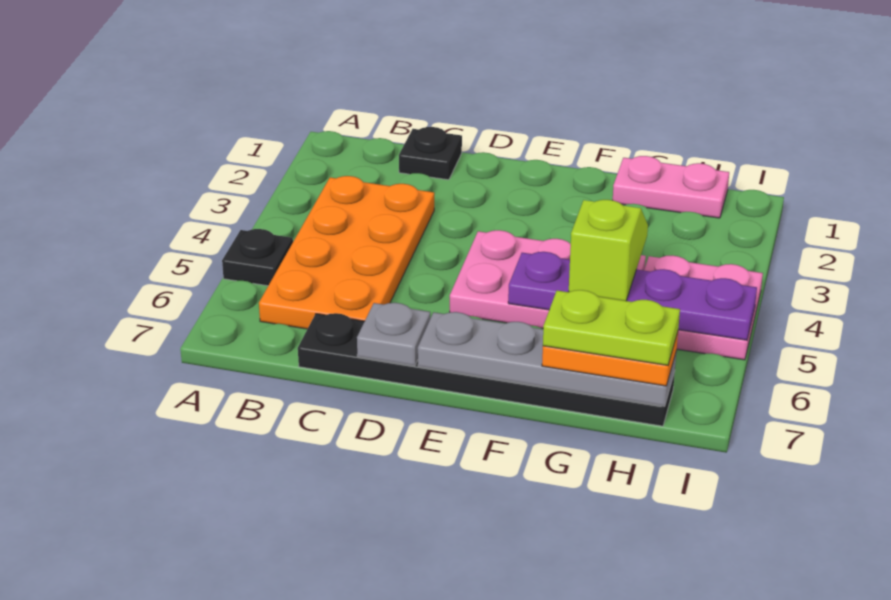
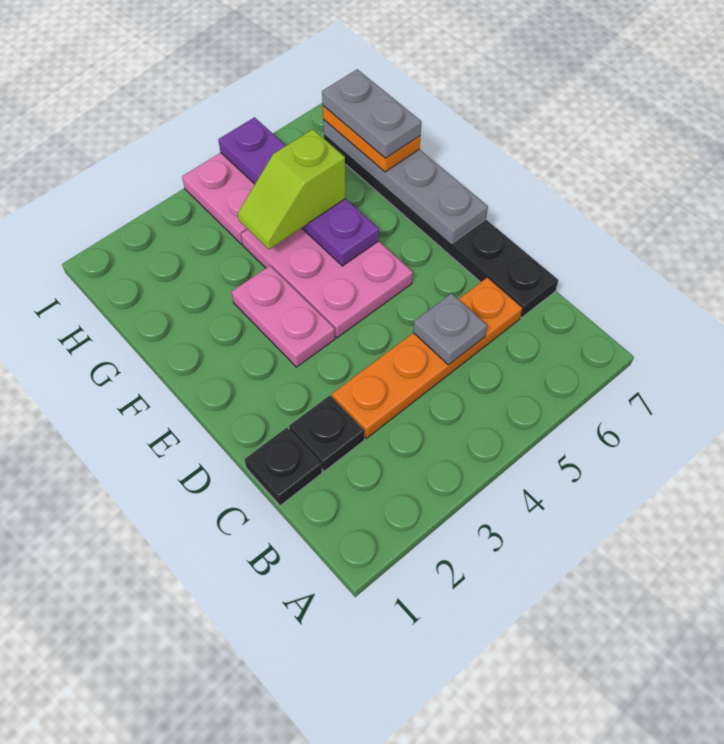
black plate A5 level 1 -> black plate C2 level 1
orange plate B3:C6 level 1 -> orange plate C3:C6 level 1
grey plate D7 level 2 -> grey plate C5 level 2
pink plate G1:H1 level 1 -> pink plate E3:F3 level 1
lime plate G7:H7 level 4 -> grey plate G7:H7 level 4

